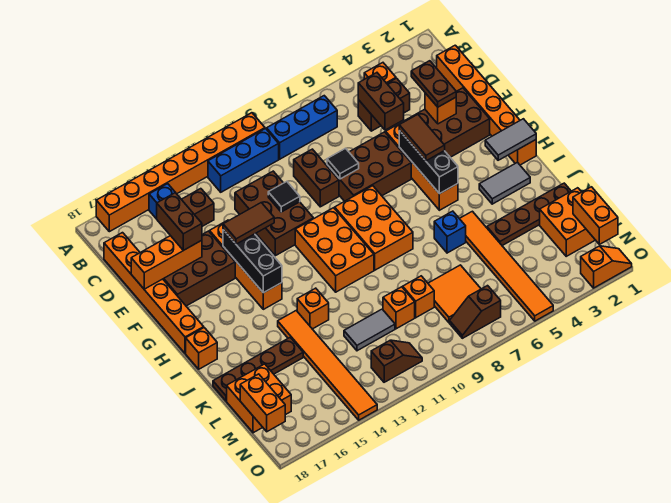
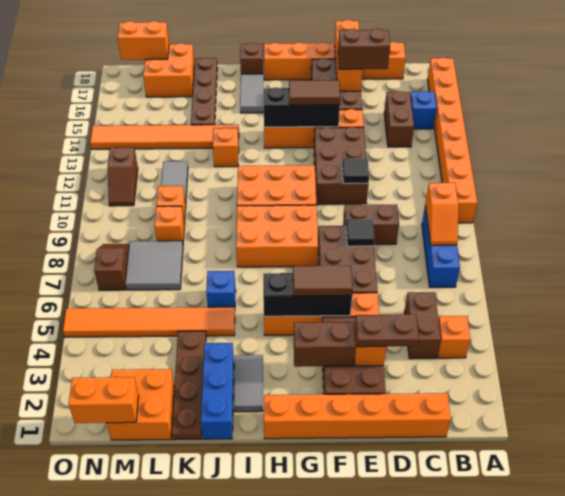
blue brick B10:B12 level 1 -> blue brick J1:J3 level 1
brown brick C5:D5 level 2 -> brown brick F3:G3 level 2
brown brick D11:F12 level 1 -> brown brick E11:F13 level 1
brown tile F13:F14 level 3 -> brown tile F14:G14 level 3
grey tile H1:H2 level 2 -> grey tile I16:I17 level 1
orange brick I18 level 1 -> brown brick I18 level 1
orange tile L7:M8 level 1 -> grey tile L7:M8 level 1
orange slope O1:O2 level 1 top 2 -> orange slope B8:B9 level 2 top 9

